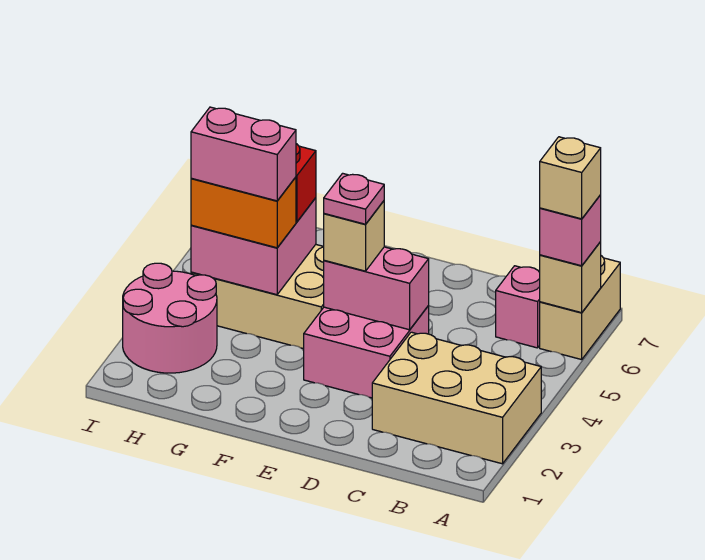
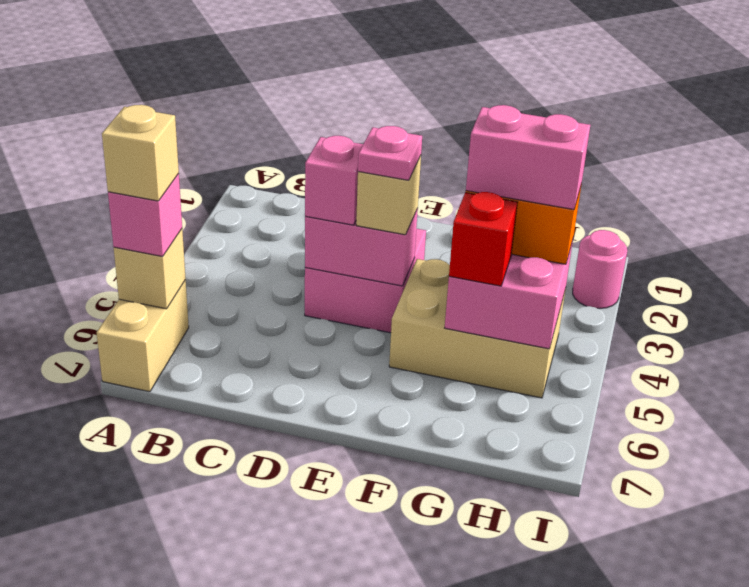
tan brick A2:C3 level 1 -> none
pink brick B6 level 1 -> pink brick D4 level 3
pink round brick H2:I3 level 1 -> pink round brick I2 level 1

